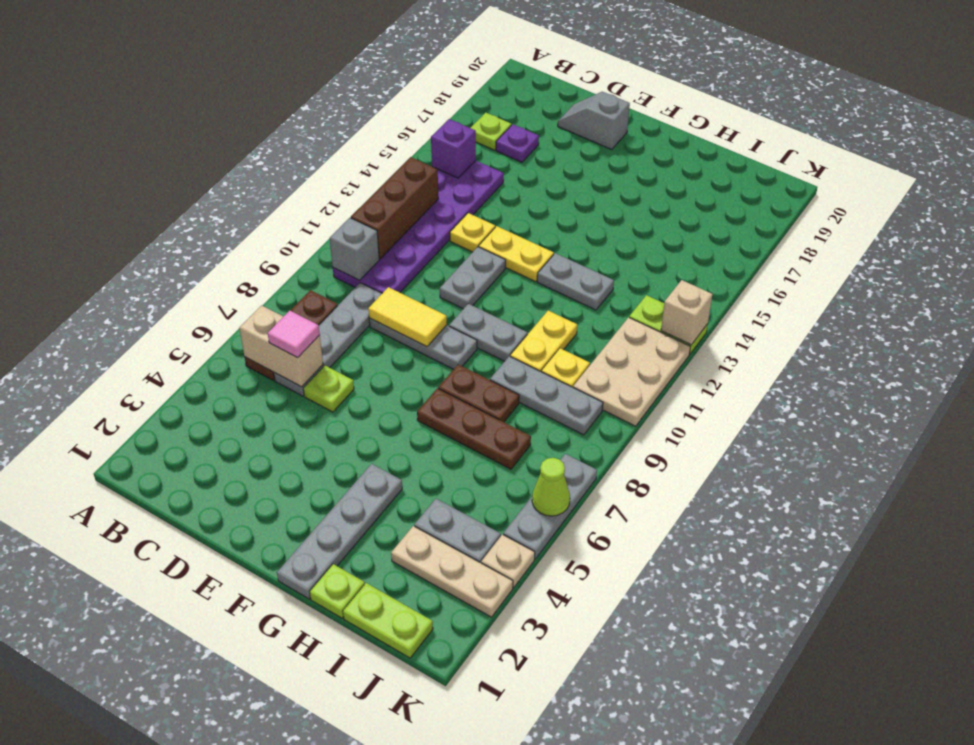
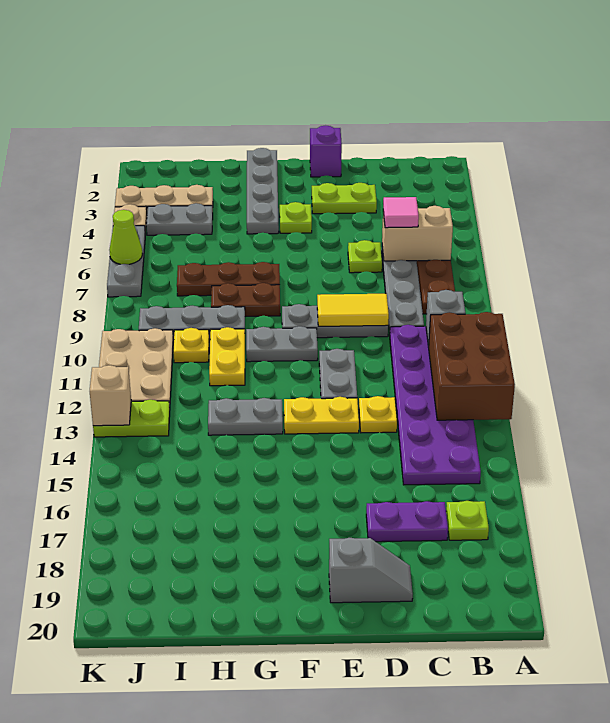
brown brick B11:B13 level 2 -> brown brick A11:B13 level 2
purple brick B15 level 2 -> purple brick E1 level 1
purple plate C17 level 1 -> purple plate C17:D17 level 1
lime plate H1 level 1 -> lime plate F4 level 1
lime plate I1:J1 level 1 -> lime plate D3:E3 level 1

